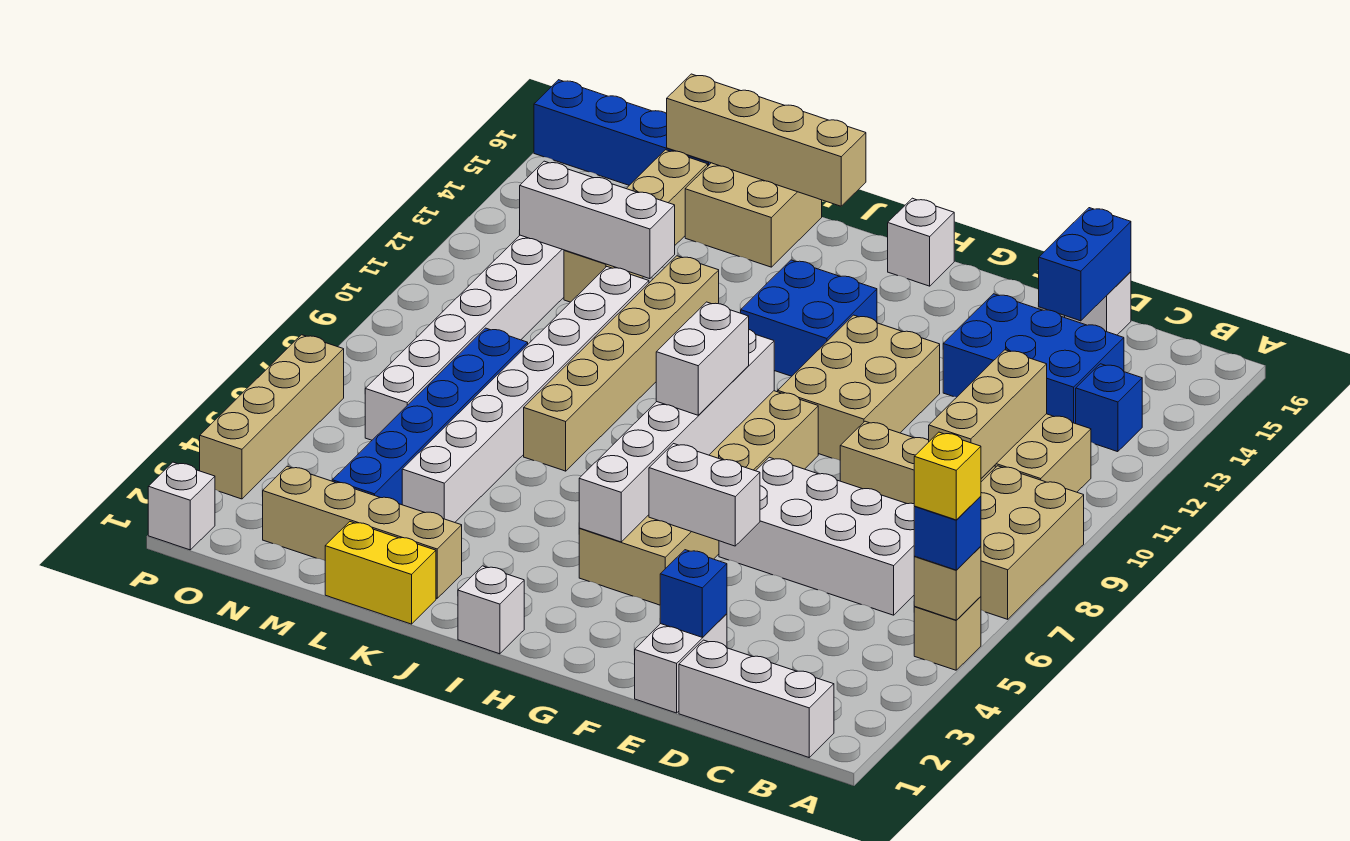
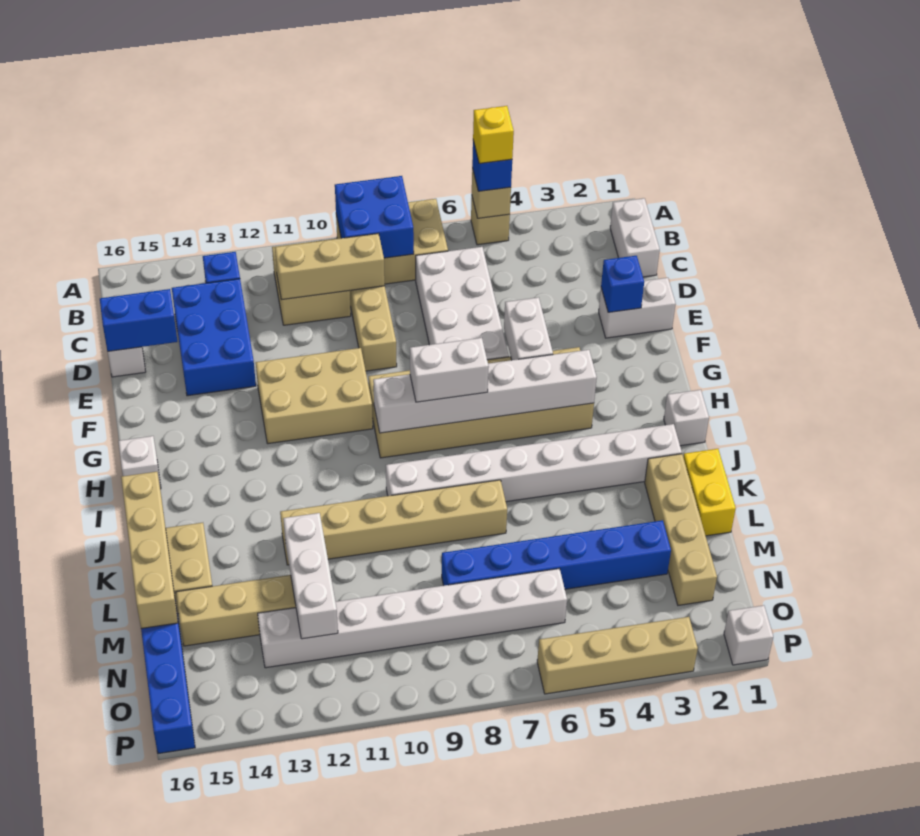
white brick B1:D1 level 1 -> white brick B1:C1 level 1
blue brick H12:I13 level 1 -> blue brick A8:B9 level 2
white brick L4:L11 level 1 -> white brick J2:J9 level 1

